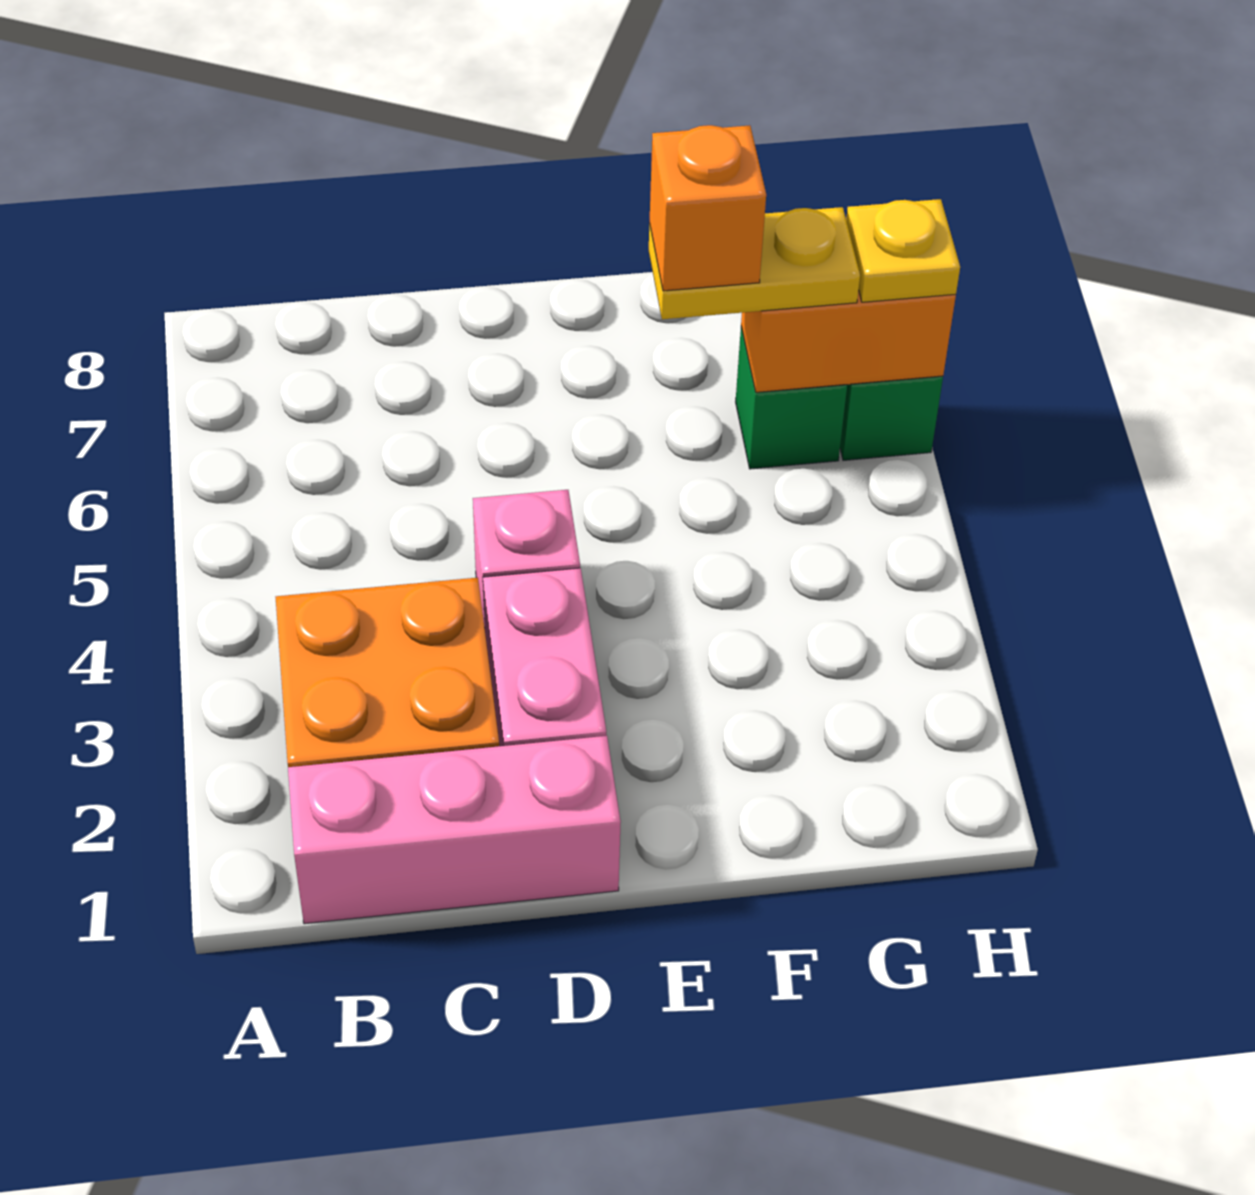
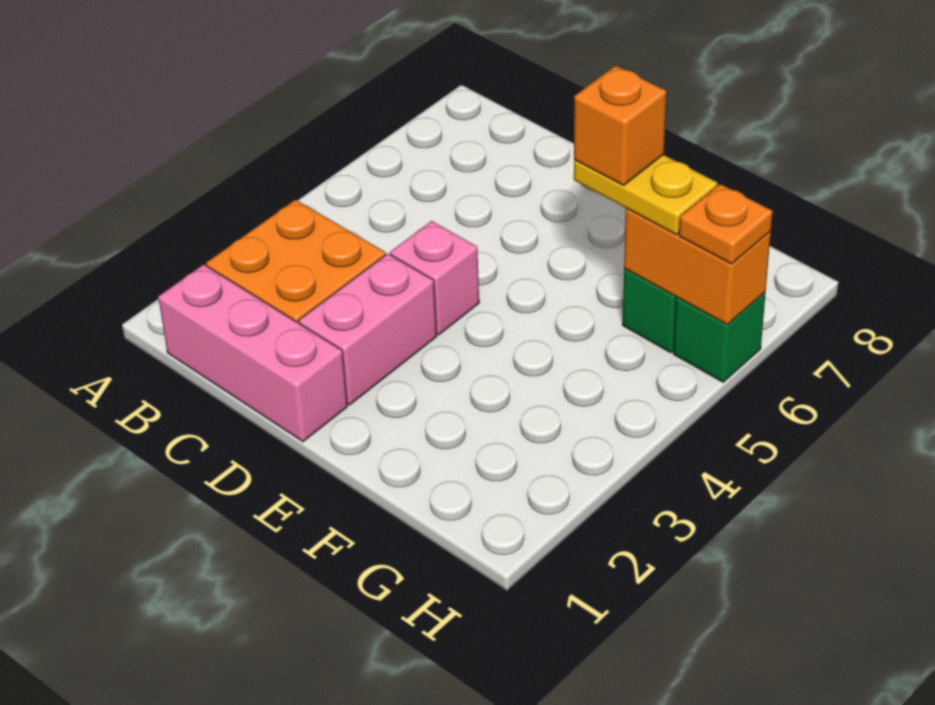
yellow plate H6 level 3 -> orange plate H6 level 3

